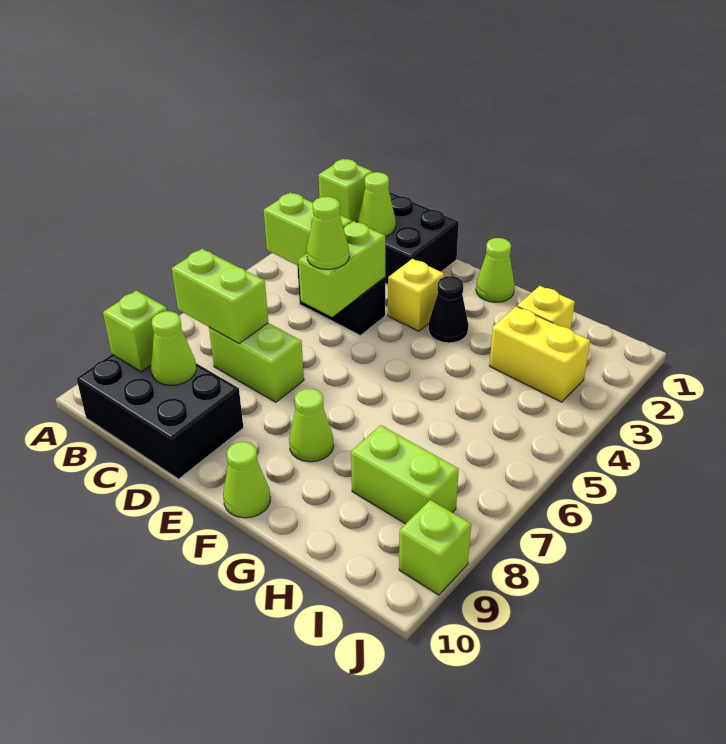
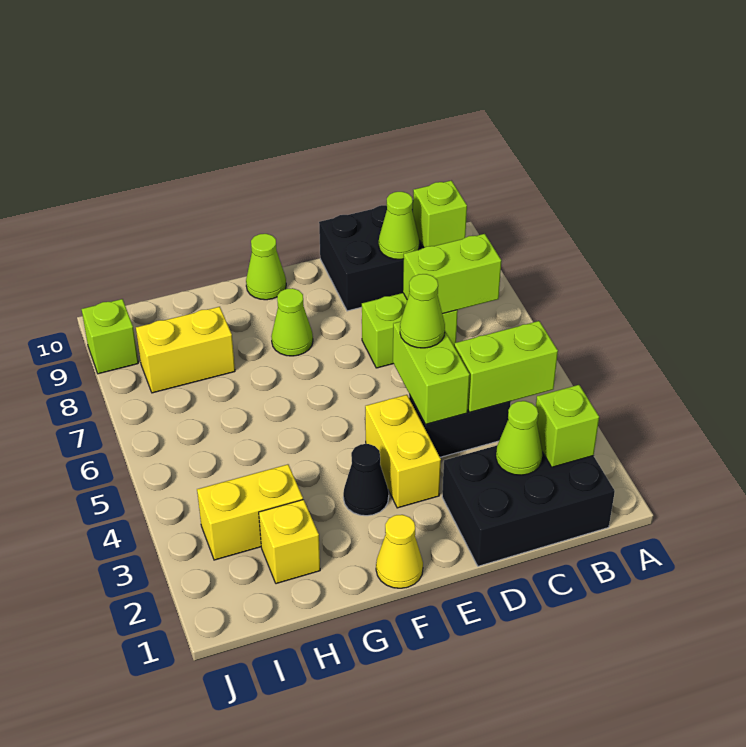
yellow brick E3 level 1 -> yellow brick E3:E4 level 1
lime cone F1 level 1 -> yellow cone F1 level 1
lime brick H8:I8 level 1 -> yellow brick H8:I8 level 1

